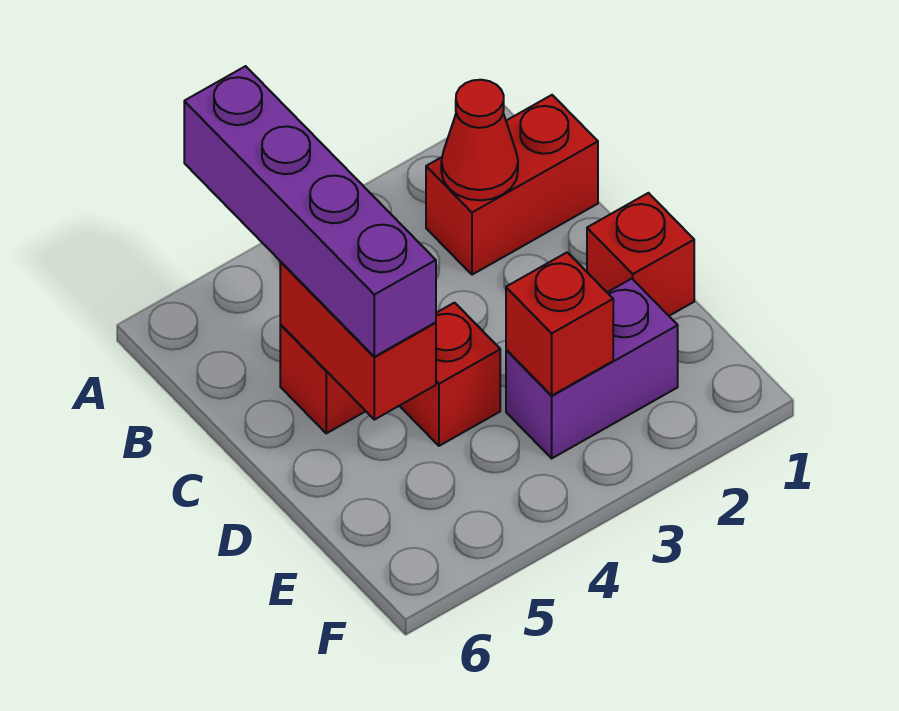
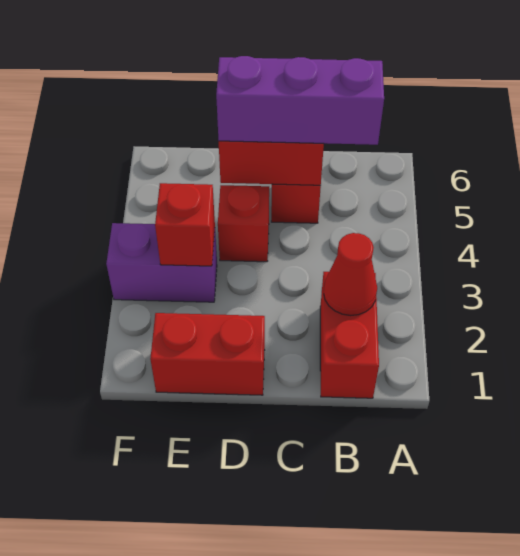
purple brick A5:D5 level 3 -> purple brick B5:D5 level 3
red brick D1 level 1 -> red brick D1:E1 level 1
purple brick E2:E3 level 1 -> purple brick E3:F3 level 1

